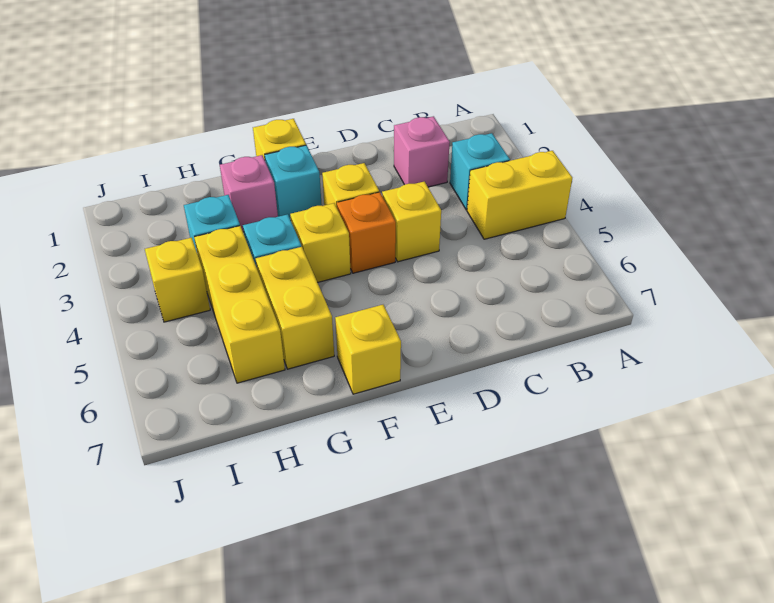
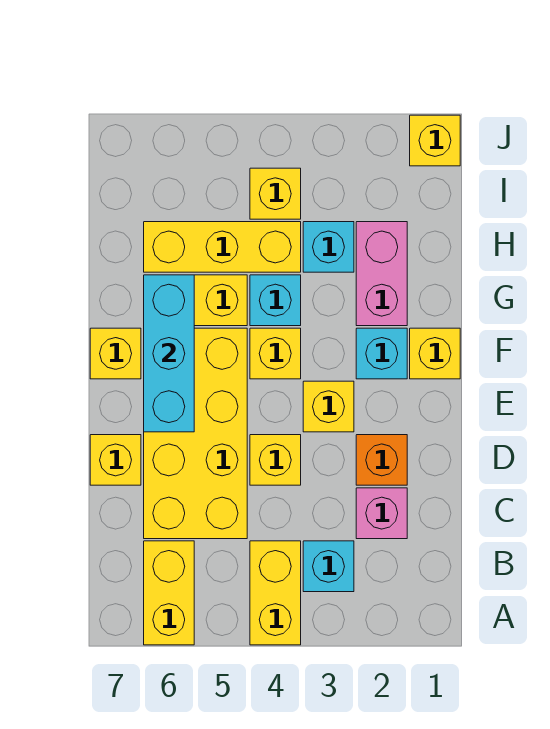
none -> yellow brick A6:B6 level 1
none -> yellow brick C5:F6 level 1
none -> yellow brick D7 level 1
orange brick E4 level 1 -> orange brick D2 level 1
none -> cyan brick E6:G6 level 2
pink brick G2 level 1 -> pink brick G2:H2 level 1
none -> yellow brick J1 level 1

